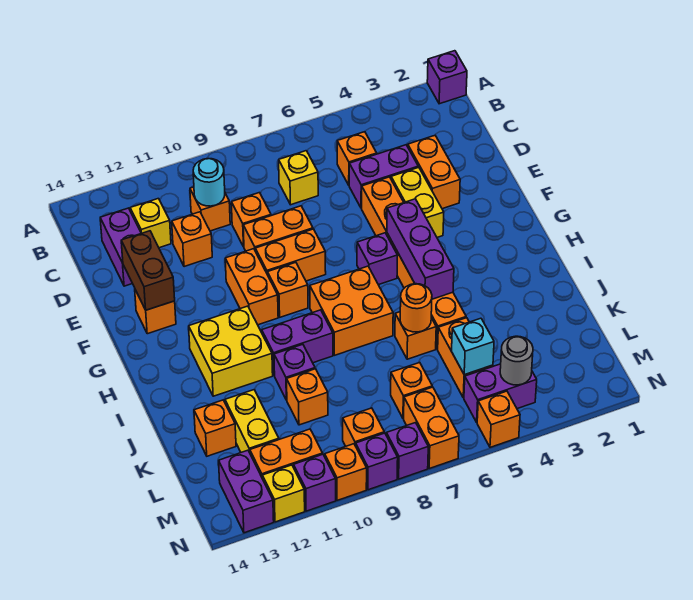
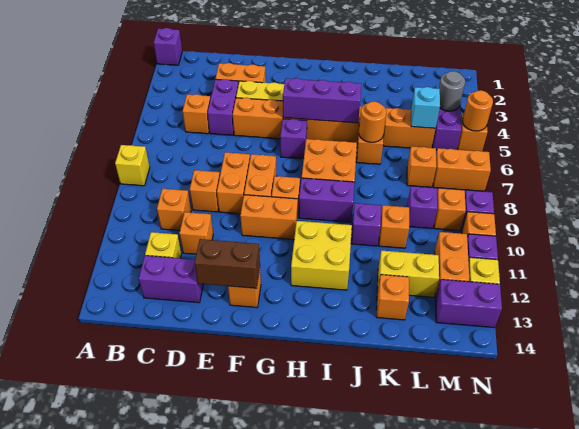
yellow brick C7 level 1 -> yellow brick A8 level 1
cyan round brick C10 level 2 -> none
purple brick I9:I10 level 1 -> purple brick H9:I9 level 1
none -> orange round brick N5 level 2
purple brick N8 level 1 -> purple brick L9 level 1

